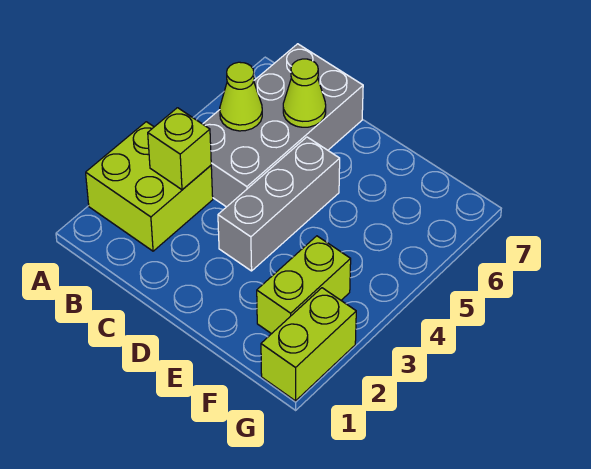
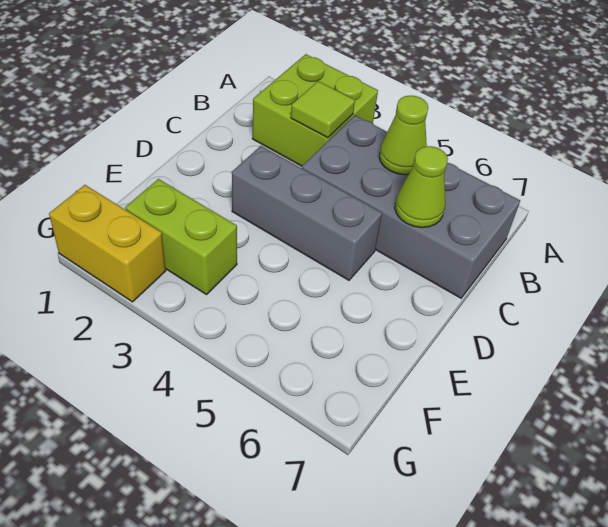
lime brick B3 level 2 -> lime tile B3 level 2
lime brick G1:G2 level 1 -> yellow brick G1:G2 level 1

